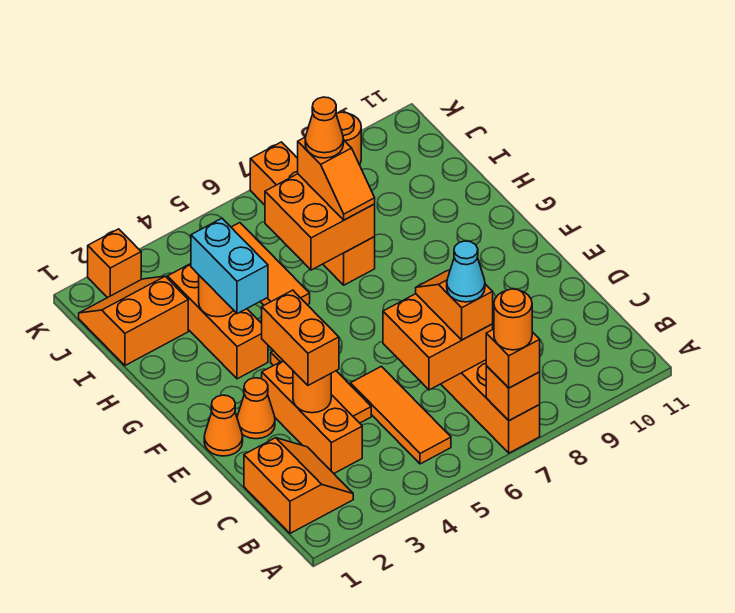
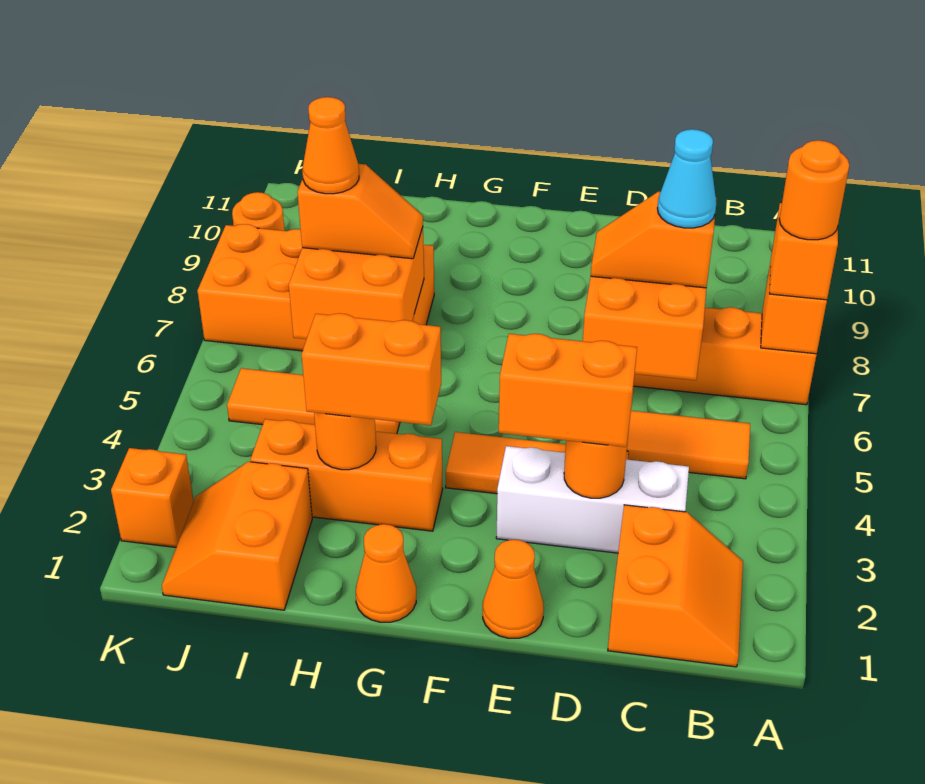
orange slope B1:C2 level 1 top 1 -> orange slope B1:C2 level 1 top C
orange brick C3:E3 level 1 -> white brick C3:E3 level 1
orange cone E2 level 1 -> orange cone G1 level 1
cyan brick G3:H3 level 3 -> orange brick G3:H3 level 3
orange brick H7:K7 level 1 -> orange brick H7:K8 level 1

